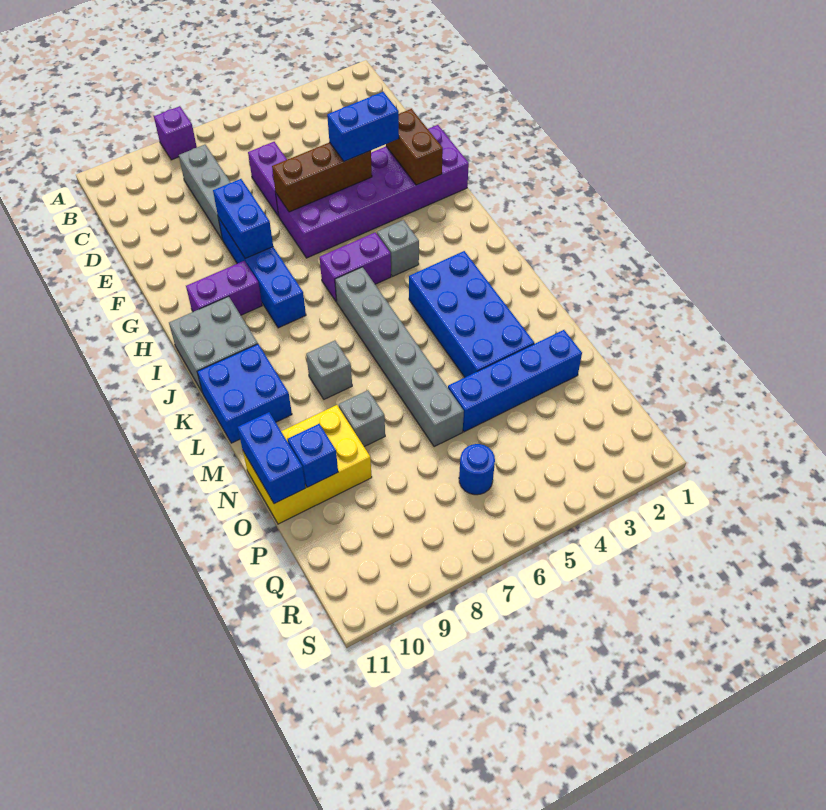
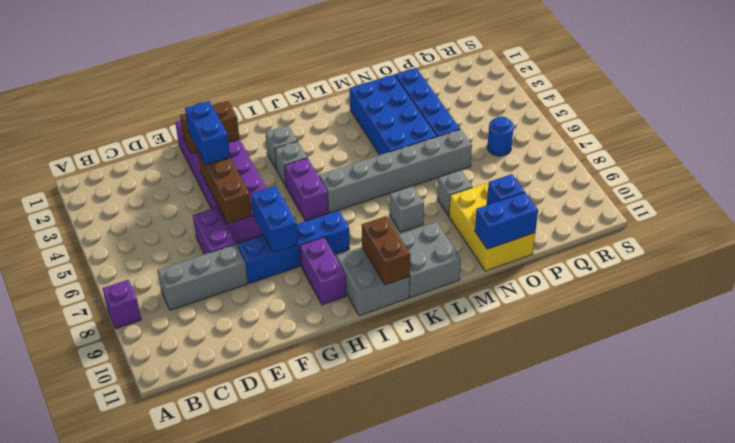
purple brick D6:E6 level 1 -> purple brick E6:E7 level 1
blue brick F8:G8 level 2 -> blue brick G7:G8 level 2
none -> grey brick I3 level 1
none -> brown brick J10:J11 level 2
blue brick K3:N4 level 1 -> blue brick M2:N5 level 1
blue brick K10:L11 level 1 -> grey brick K10:L11 level 1

